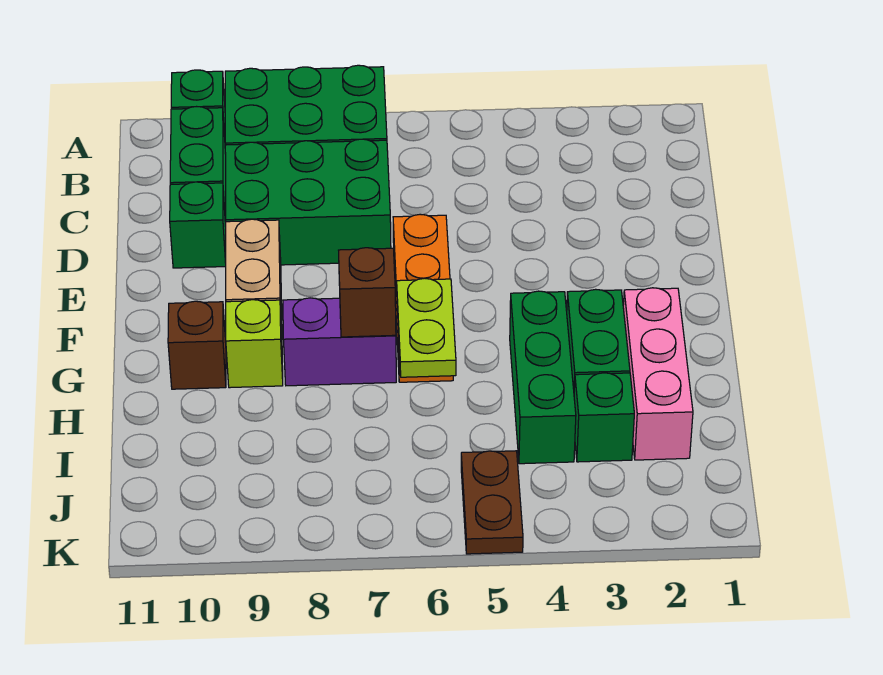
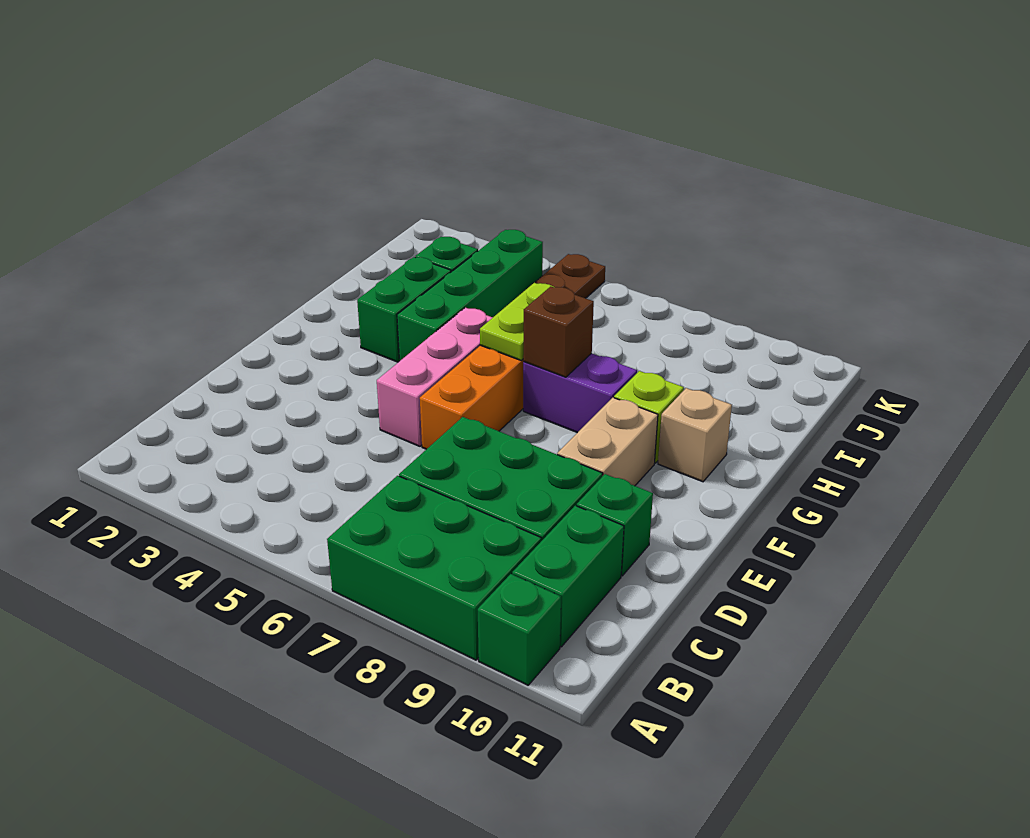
pink brick G2:I2 level 1 -> pink brick E5:G5 level 1
green brick G4:I4 level 1 -> green brick G4:J4 level 1
brown brick G10 level 1 -> tan brick G10 level 1

